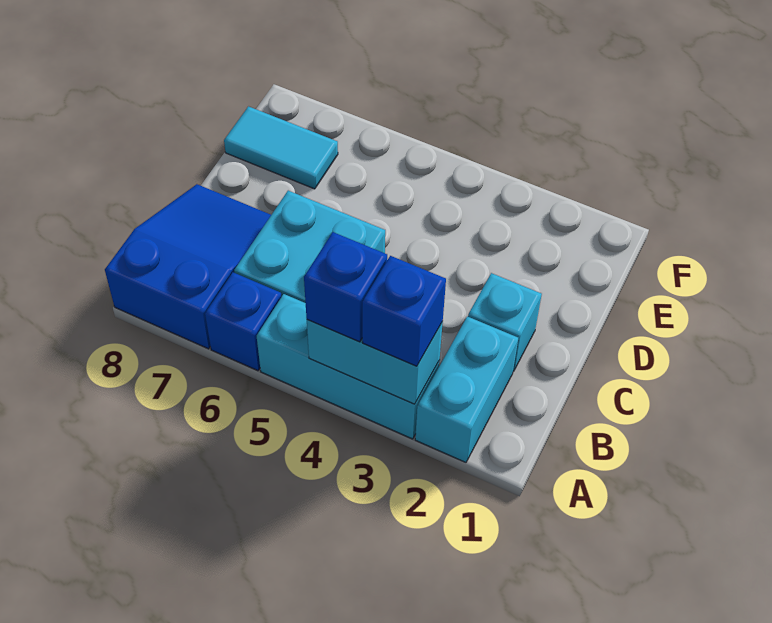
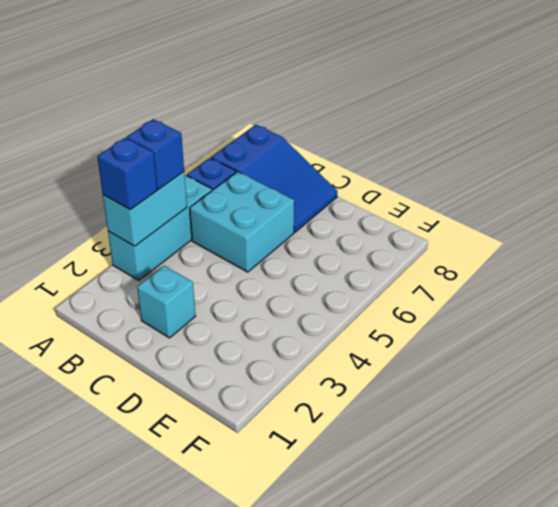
cyan brick A2:B2 level 1 -> none
cyan tile E7:E8 level 1 -> none

